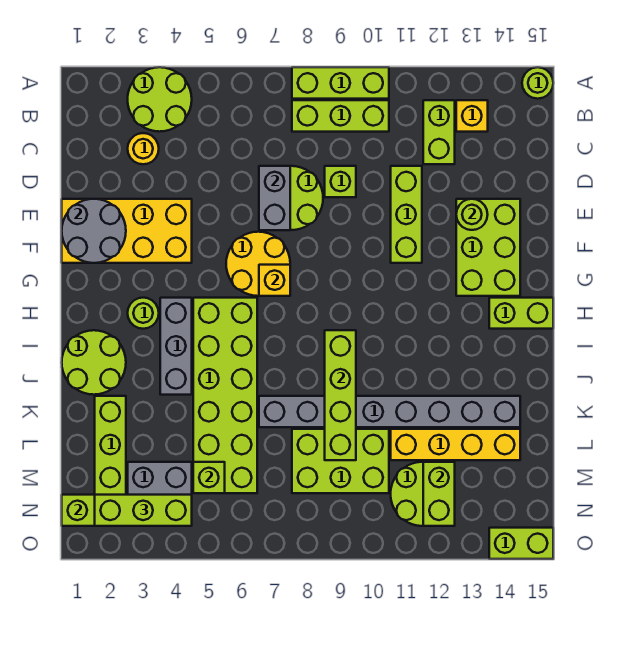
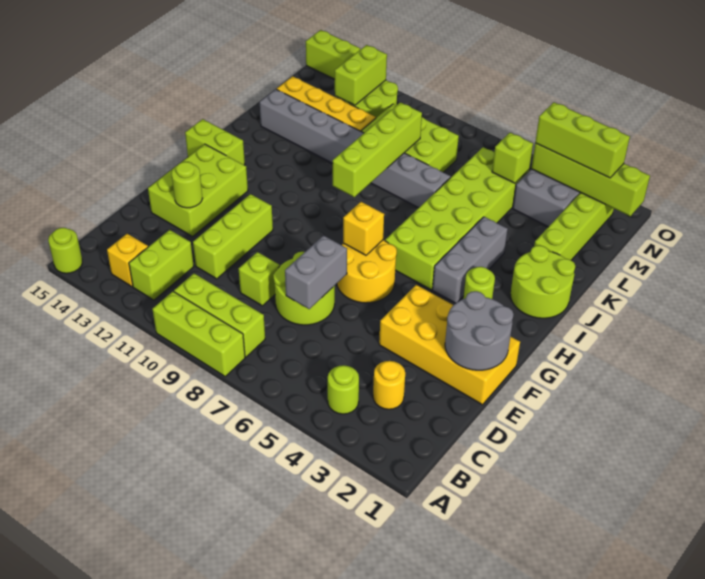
lime round brick A3:B4 level 1 -> lime round brick B4 level 1

